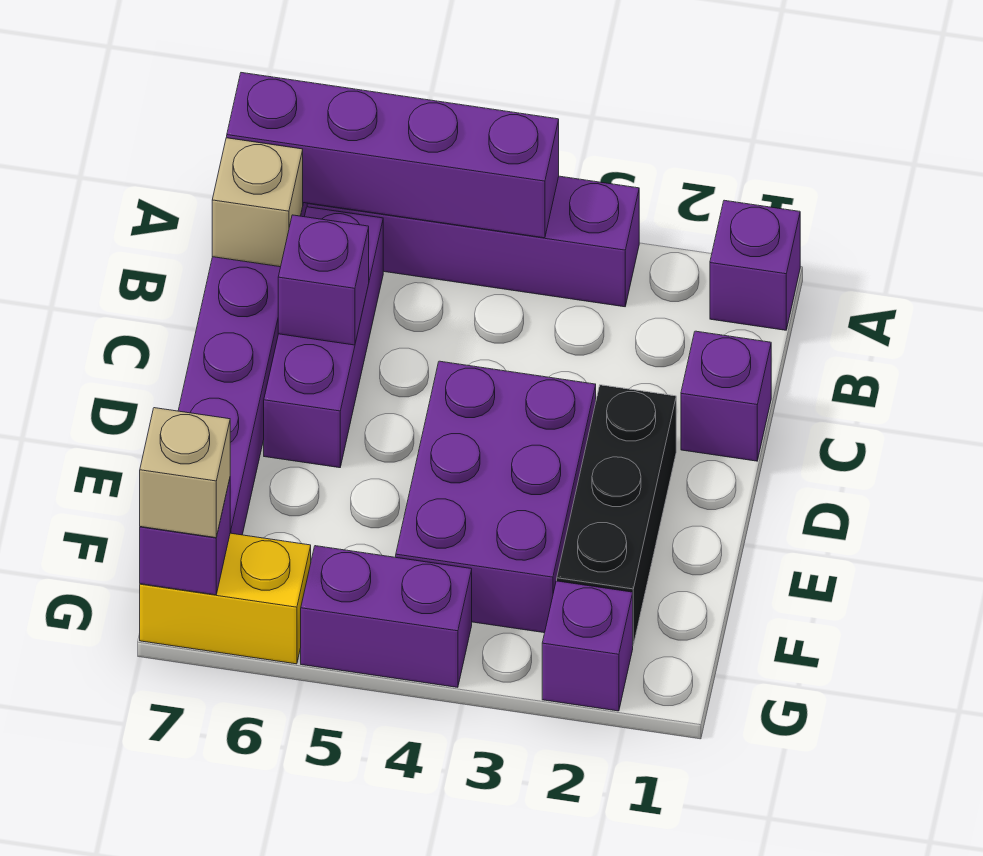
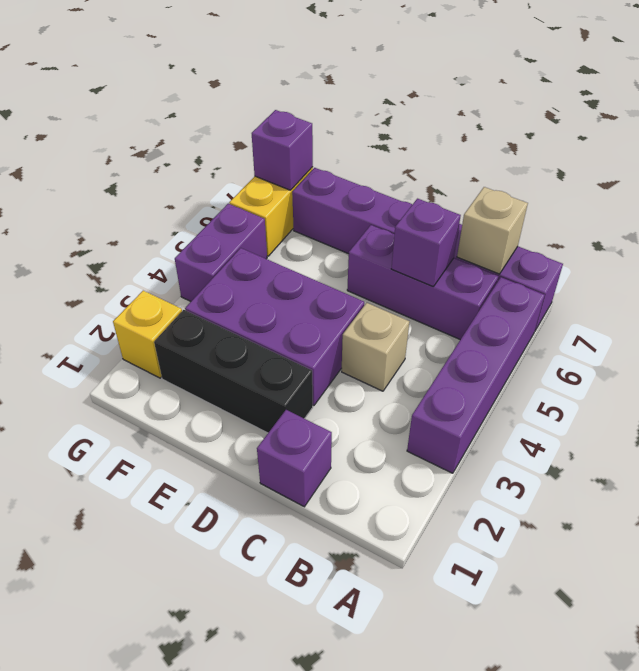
purple brick A1 level 1 -> none
purple brick A4:A7 level 2 -> none
purple brick G2 level 1 -> yellow brick G2 level 1
tan brick G7 level 3 -> tan brick C4 level 1

